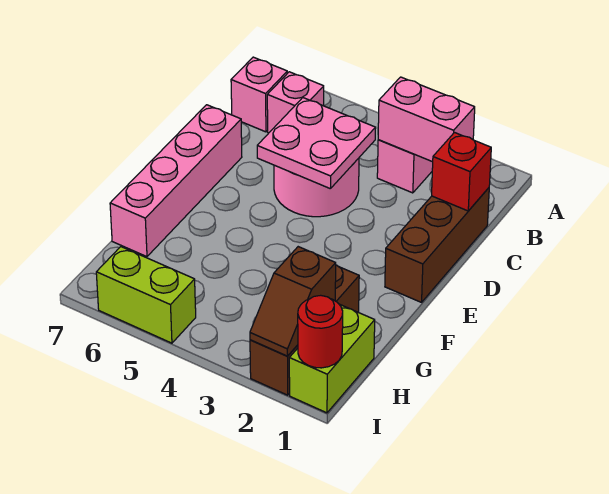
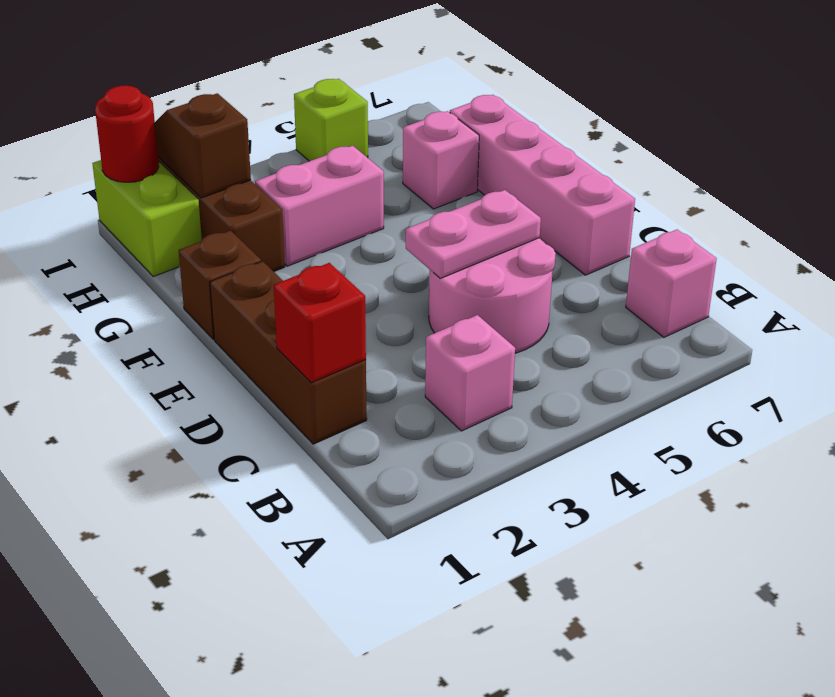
pink brick B2:B3 level 2 -> pink brick G3:G4 level 1
pink brick B6 level 1 -> pink brick G6 level 1
pink plate C4:D5 level 2 -> pink plate D4:D5 level 2
none -> brown brick F1 level 1
lime brick I5:I6 level 1 -> lime brick I5 level 1

